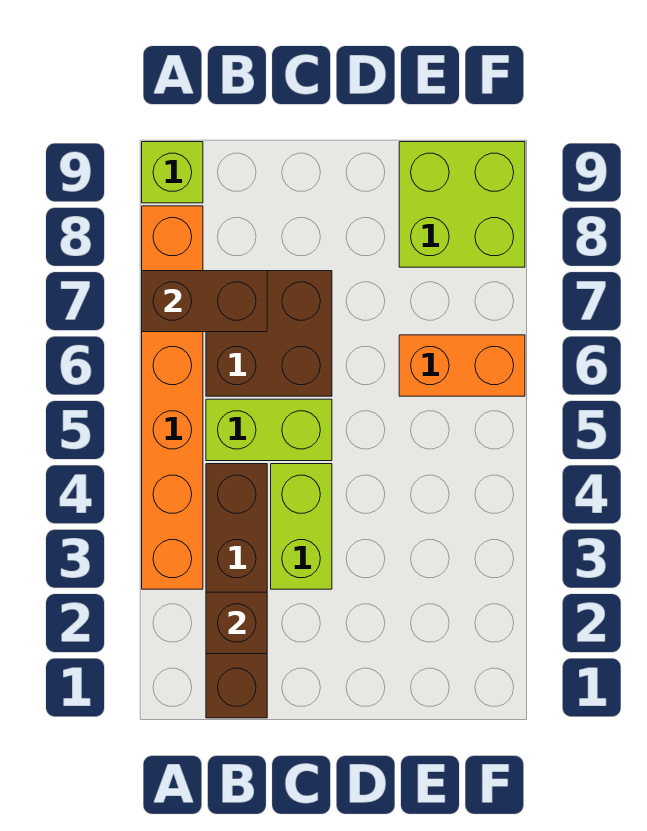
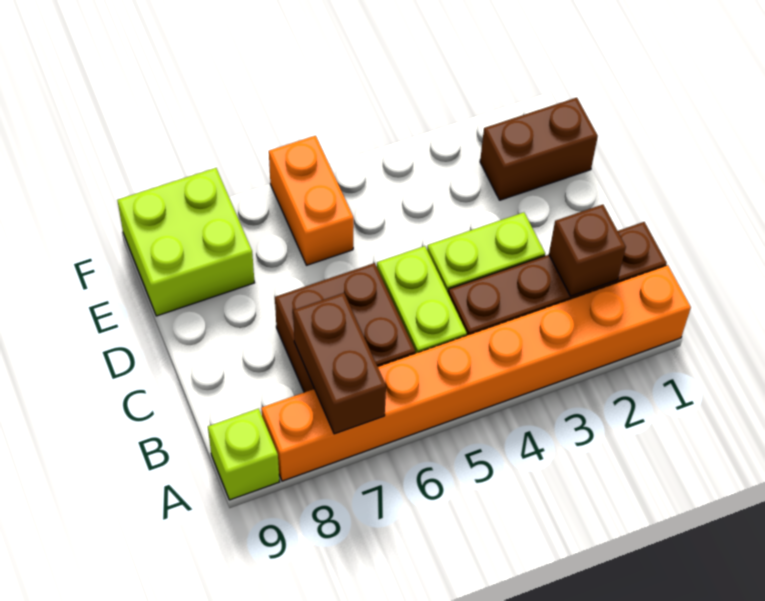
orange brick A3:A8 level 1 -> orange brick A1:A8 level 1
none -> brown brick E1:E2 level 1

